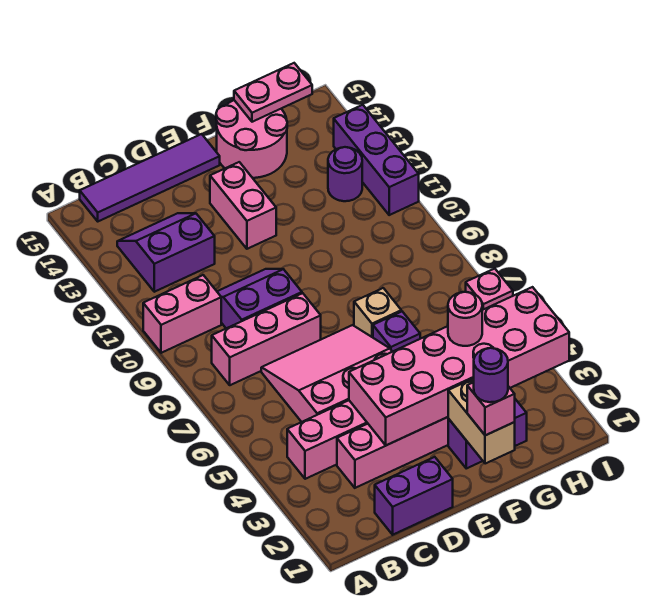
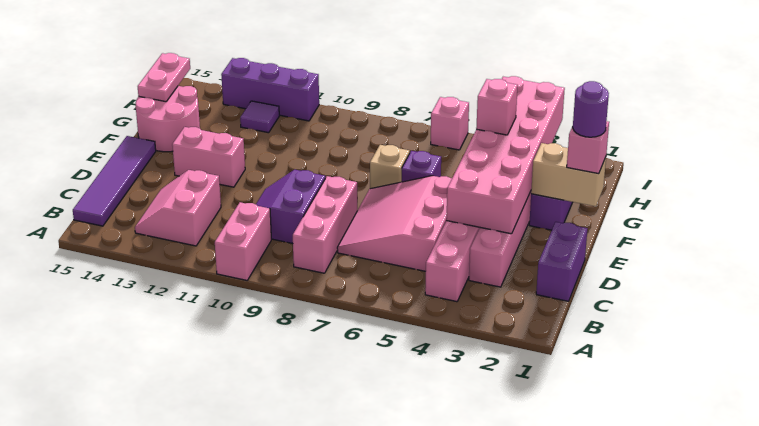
purple slope B12:C13 level 1 top 12 -> pink slope B12:C13 level 1 top 12
pink round brick G4 level 3 -> pink brick G4 level 3
purple round brick H12 level 1 -> purple tile H12 level 1

